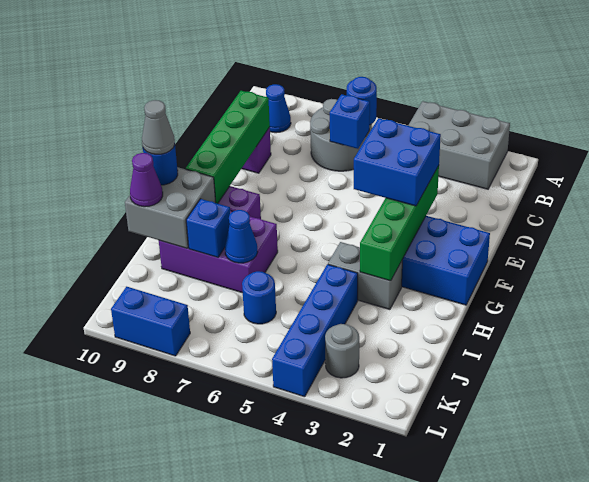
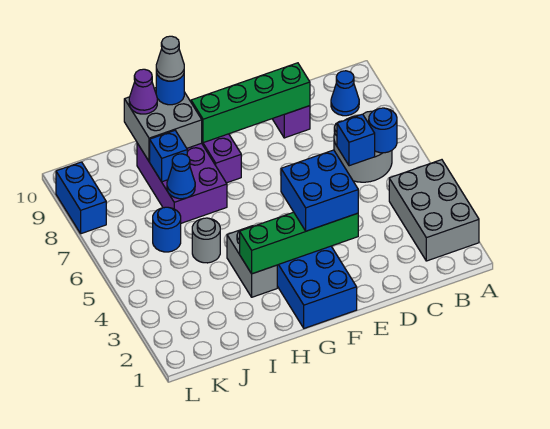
blue brick I4:L4 level 1 -> none
grey round brick K3 level 1 -> grey round brick I5 level 1

